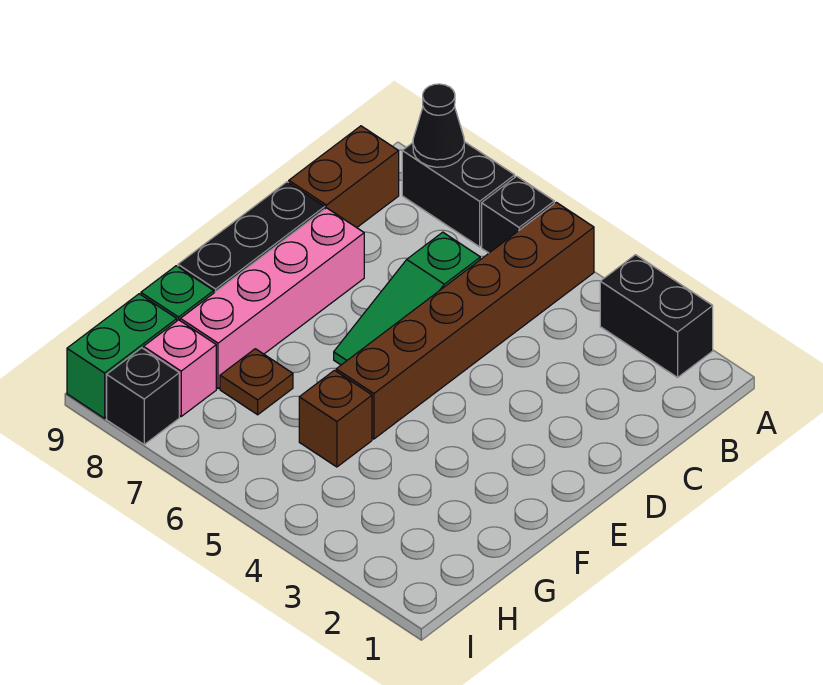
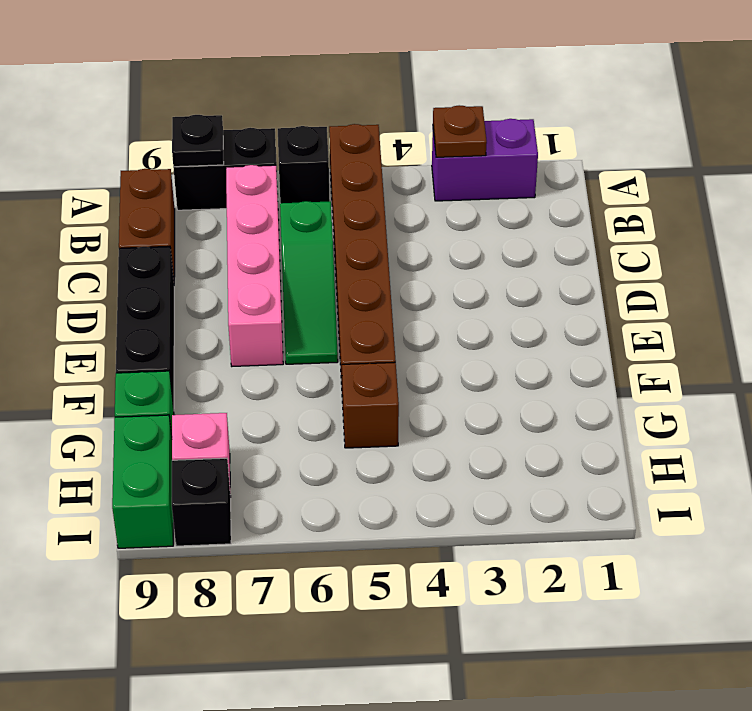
black brick A2:A3 level 1 -> purple brick A2:A3 level 1
black cone A8 level 2 -> black plate A8 level 2
pink brick D8:G8 level 1 -> pink brick B7:E7 level 1
brown plate G7 level 1 -> brown plate A3 level 2

